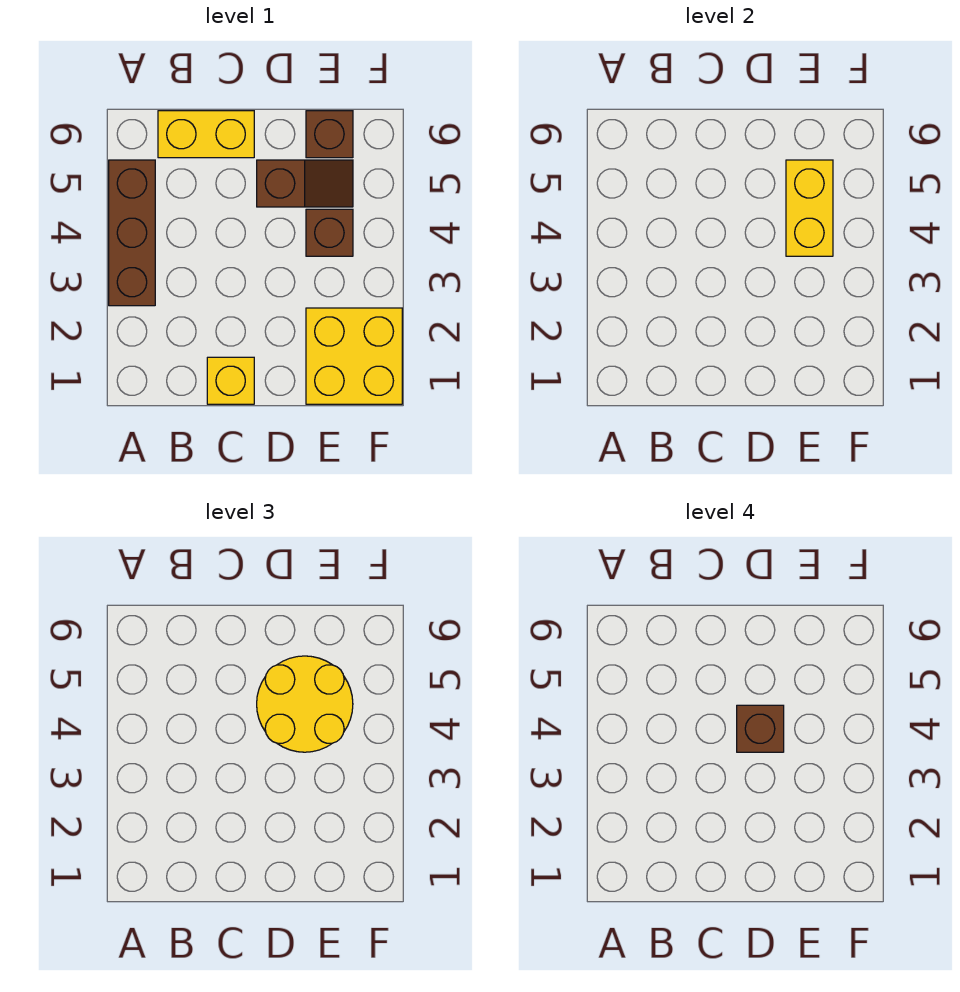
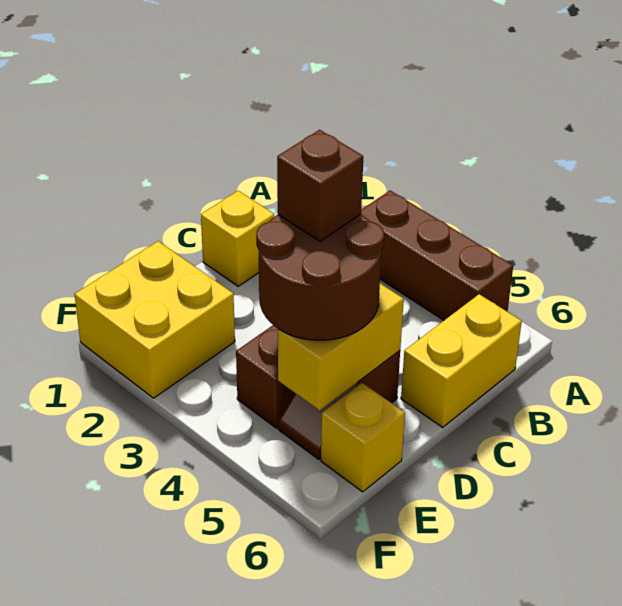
yellow round brick D4:E5 level 3 -> brown round brick D4:E5 level 3
yellow brick E4:E5 level 2 -> yellow brick D5:E5 level 2
brown brick E6 level 1 -> yellow brick E6 level 1

